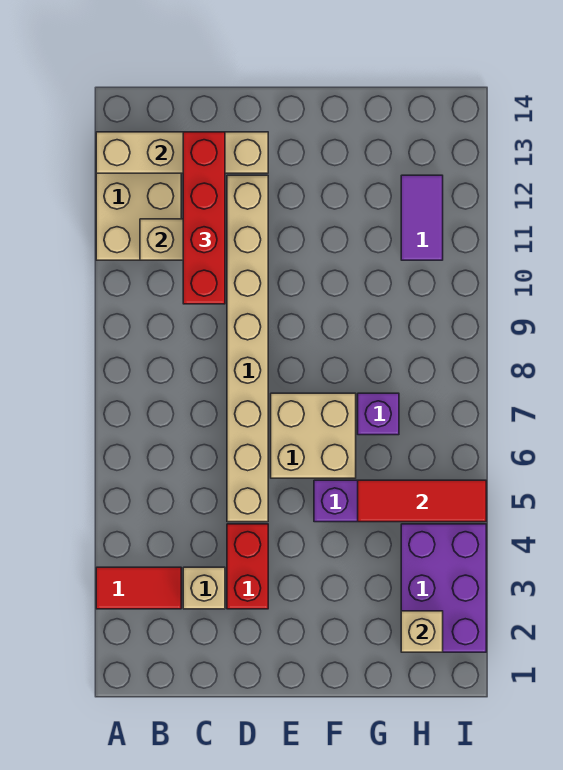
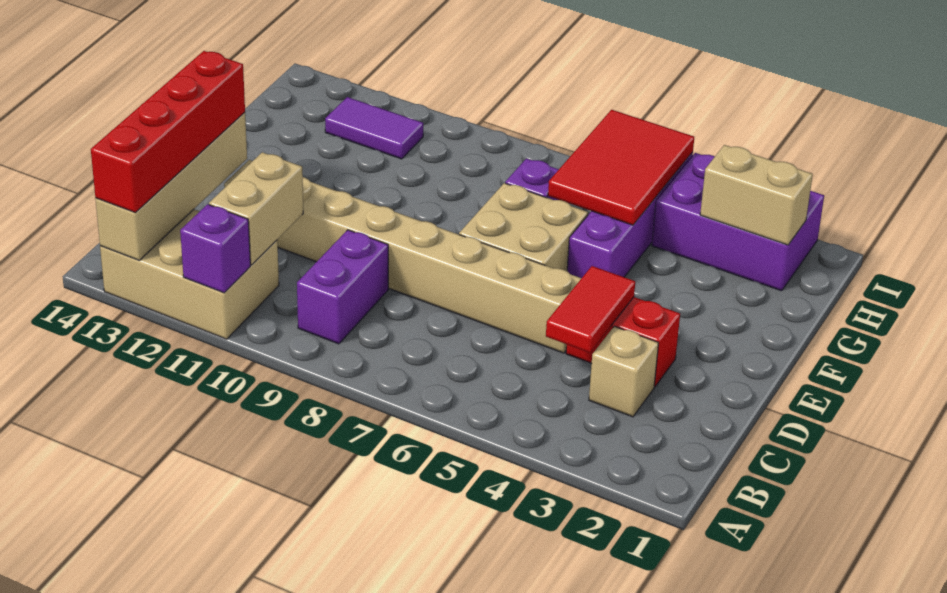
red tile A3:B3 level 1 -> red tile C4:D4 level 2
none -> purple brick A11 level 2
none -> purple brick B9:C9 level 1
red brick C10:C13 level 3 -> red brick A13:D13 level 3
red tile G5:I5 level 2 -> red tile G5:I6 level 2
tan brick H2 level 2 -> tan brick H2:H3 level 2

